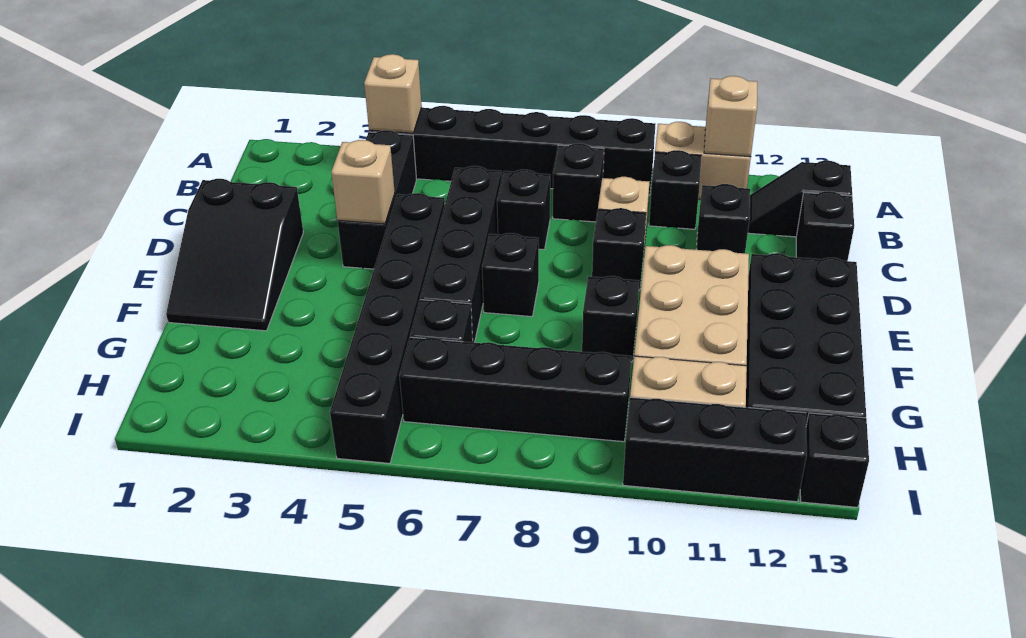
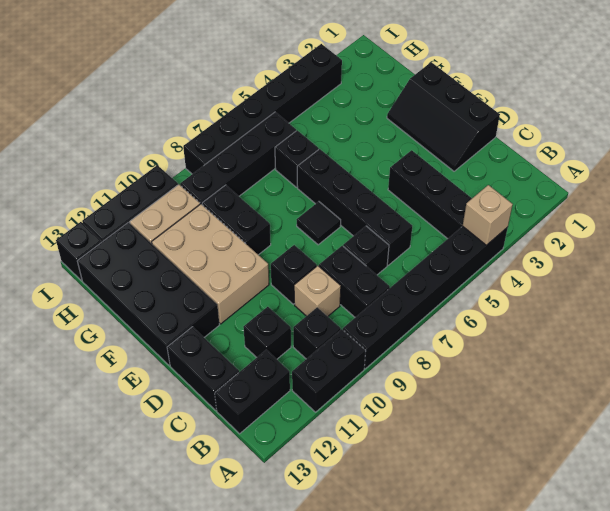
tan brick A10:A11 level 1 -> black brick A10:A11 level 1
tan brick A11 level 2 -> none
black brick B8 level 1 -> black brick B8:C8 level 1
black slope B12:B13 level 1 top 13 -> black brick B12:B13 level 1
black brick C13 level 1 -> black brick C13:D13 level 1
black slope D1:F2 level 1 top D -> black slope D1:F2 level 1 top 1
tan brick D4 level 2 -> none
black brick D5:I5 level 1 -> black brick I3:I8 level 1
black brick E7 level 1 -> black tile E7 level 1
black brick F9 level 1 -> black brick F9:G9 level 1

